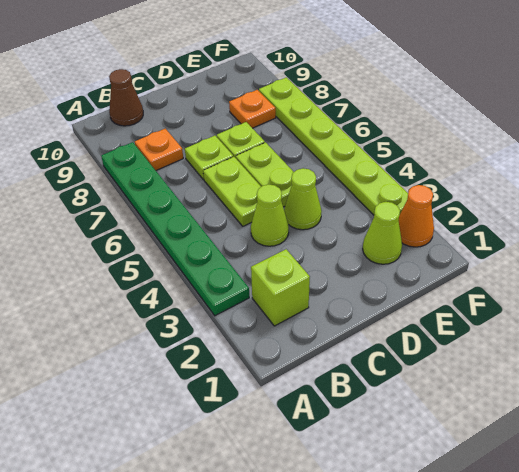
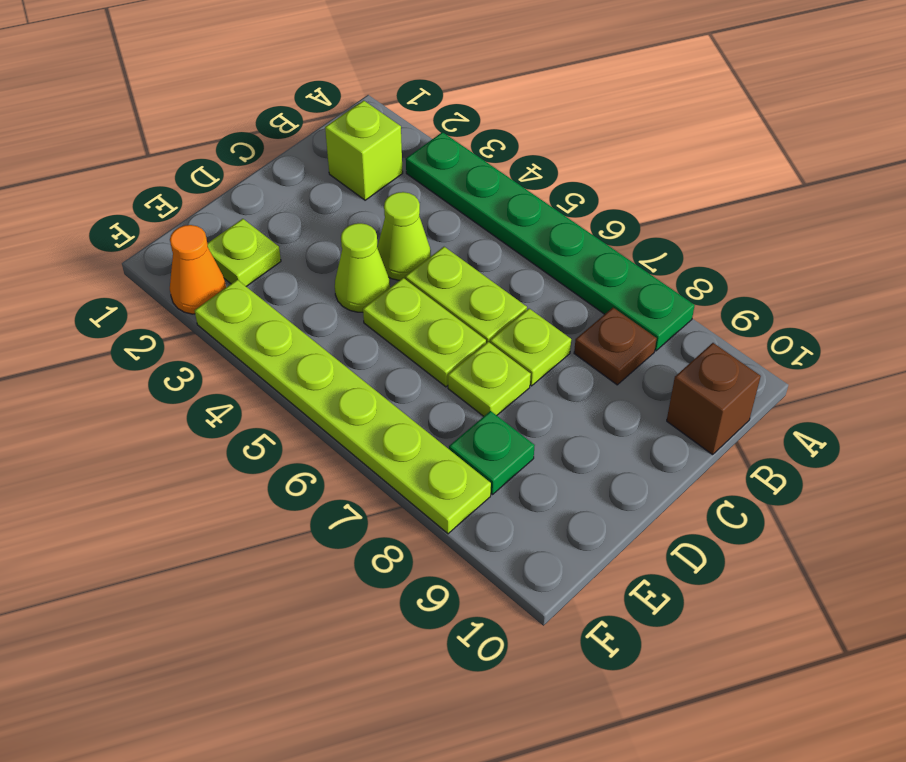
orange plate B8 level 1 -> brown plate B8 level 1
brown cone B10 level 1 -> brown brick B10 level 1
lime cone E2 level 1 -> lime plate E2 level 1
orange plate E8 level 1 -> green plate E8 level 1

